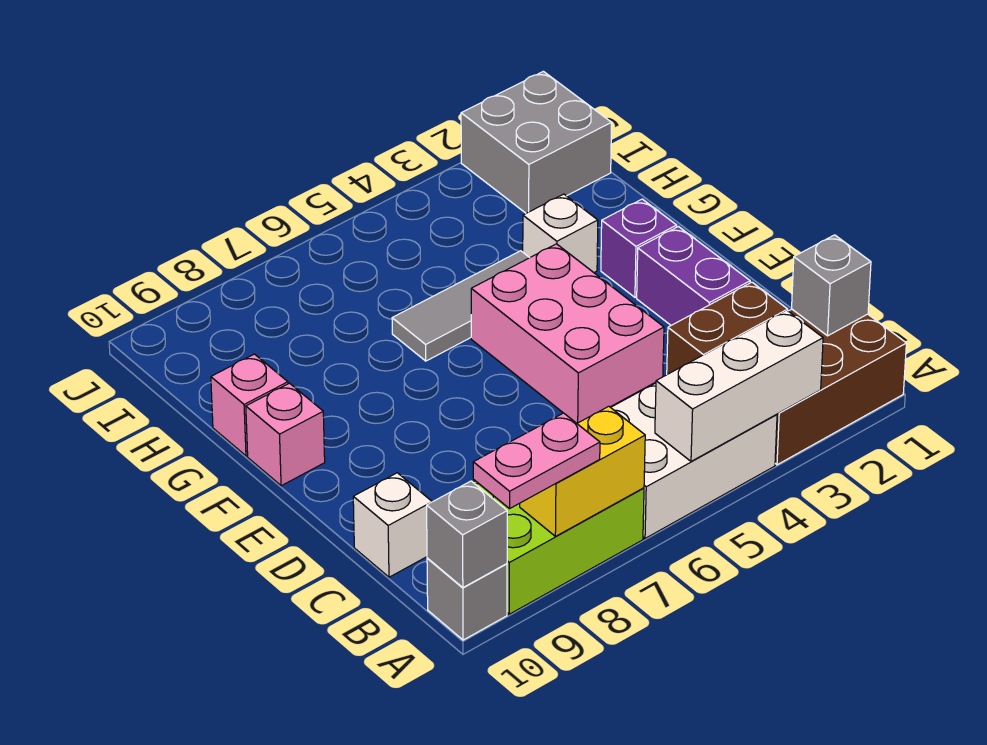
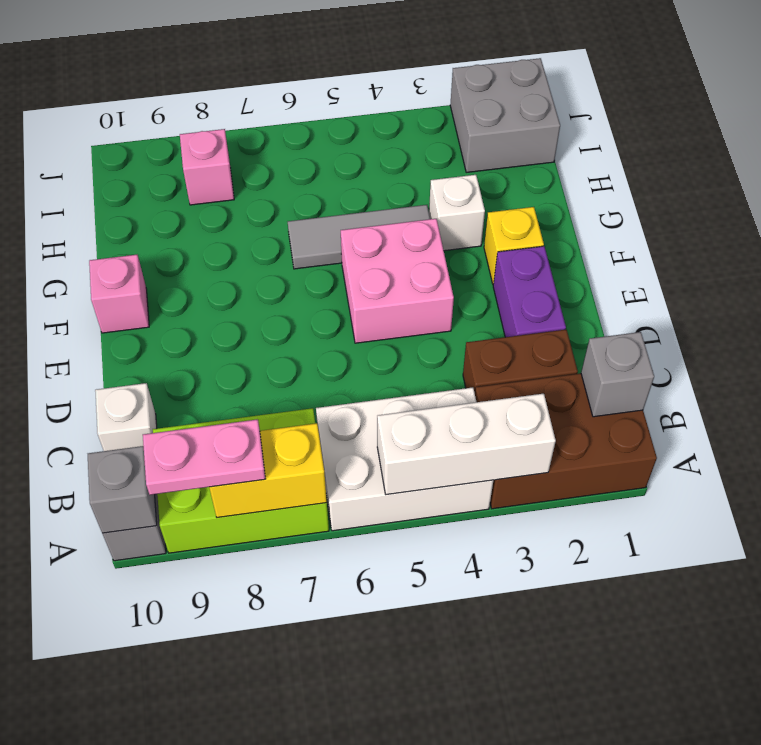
pink brick D4:F5 level 1 -> pink brick E4:F5 level 1
purple brick F2 level 1 -> yellow brick F2 level 1
pink brick G10 level 1 -> pink brick I8 level 1

